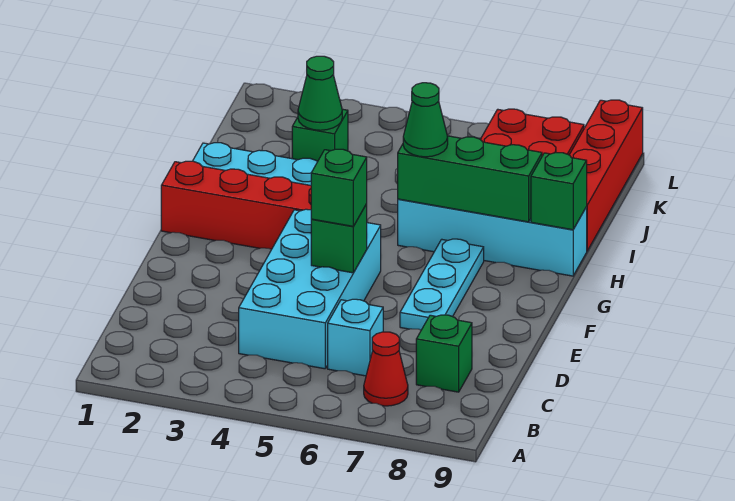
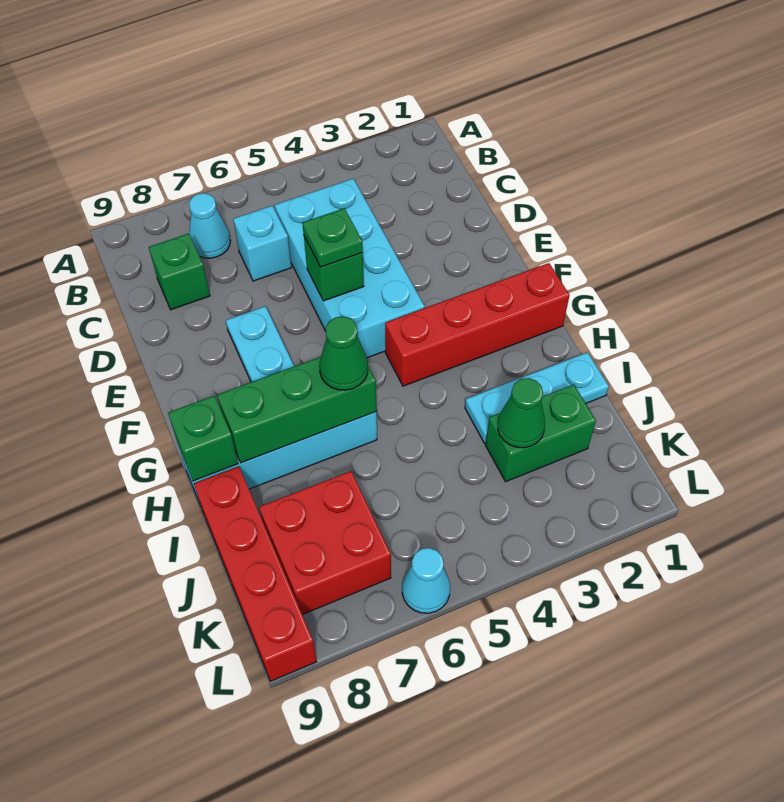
red cone B7 level 1 -> cyan cone B7 level 1
green brick E5 level 3 -> green plate E5 level 3
green brick J3 level 1 -> green brick J2:J3 level 1
none -> cyan cone L6 level 1

